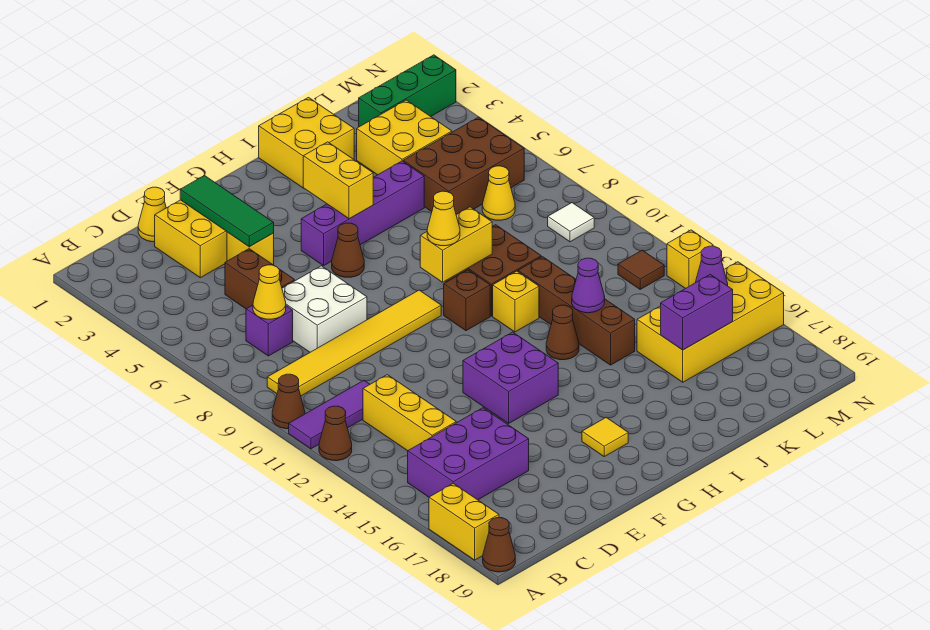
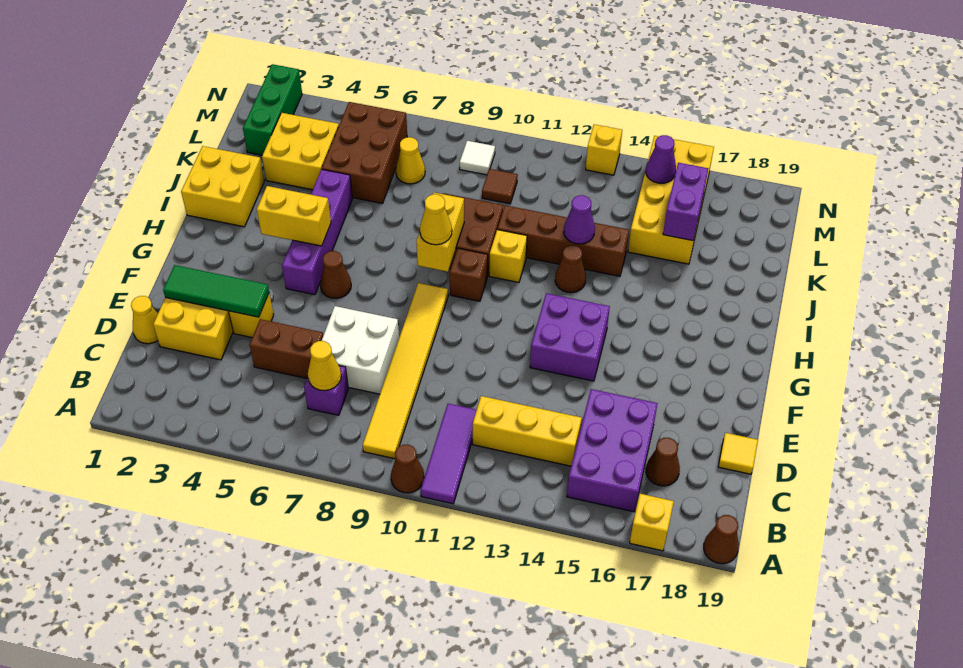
brown cone A12 level 1 -> brown cone C17 level 1
yellow brick A17:A18 level 1 -> yellow brick A17 level 1
yellow tile G17 level 1 -> yellow tile D19 level 1
brown tile M12 level 1 -> brown tile L10 level 1

